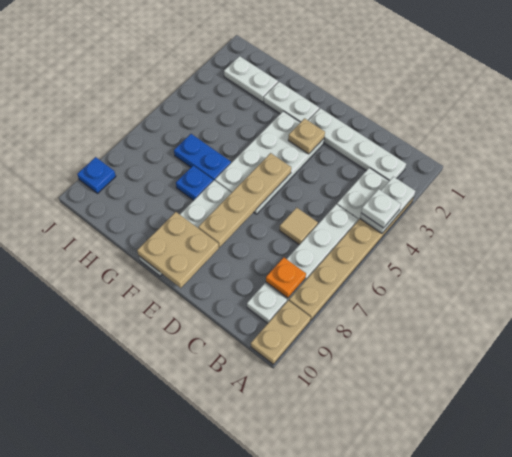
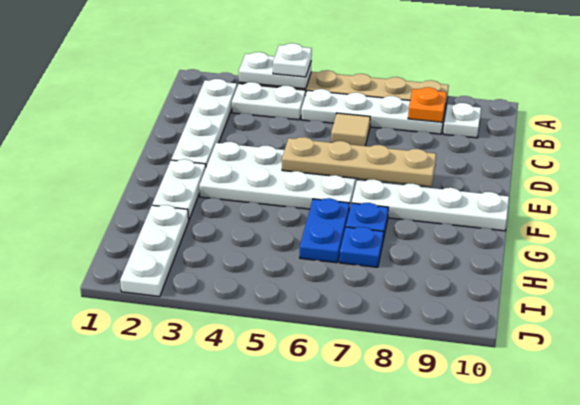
tan plate A9:A10 level 1 -> none
tan plate E3 level 2 -> none
tan plate E9:F10 level 2 -> none
white plate H2:I2 level 1 -> white plate H2:J2 level 1
blue plate J9 level 1 -> blue plate H7 level 1

